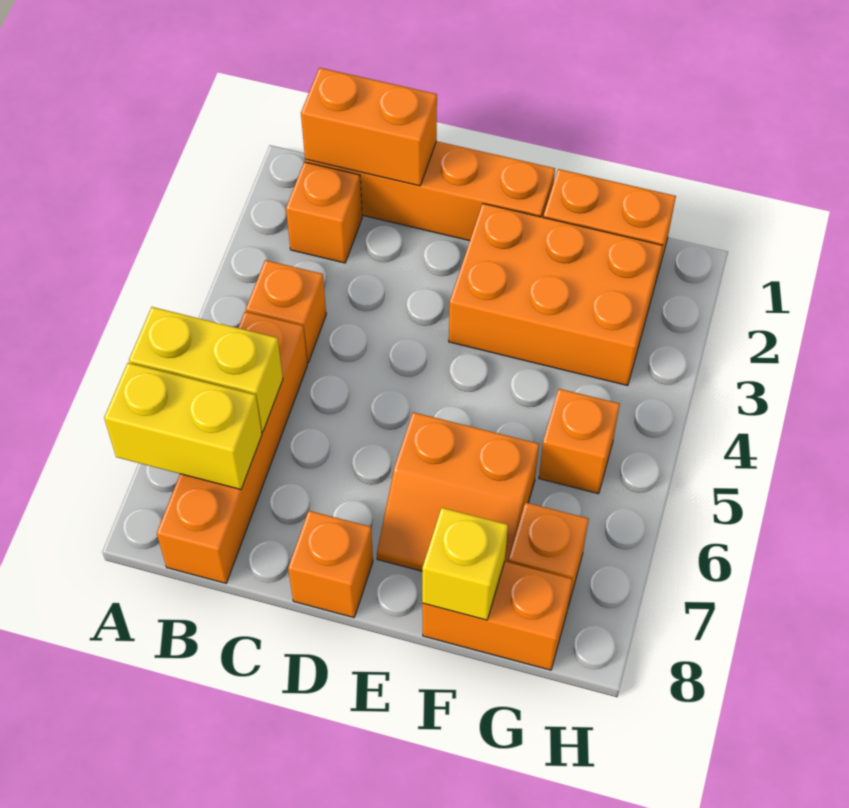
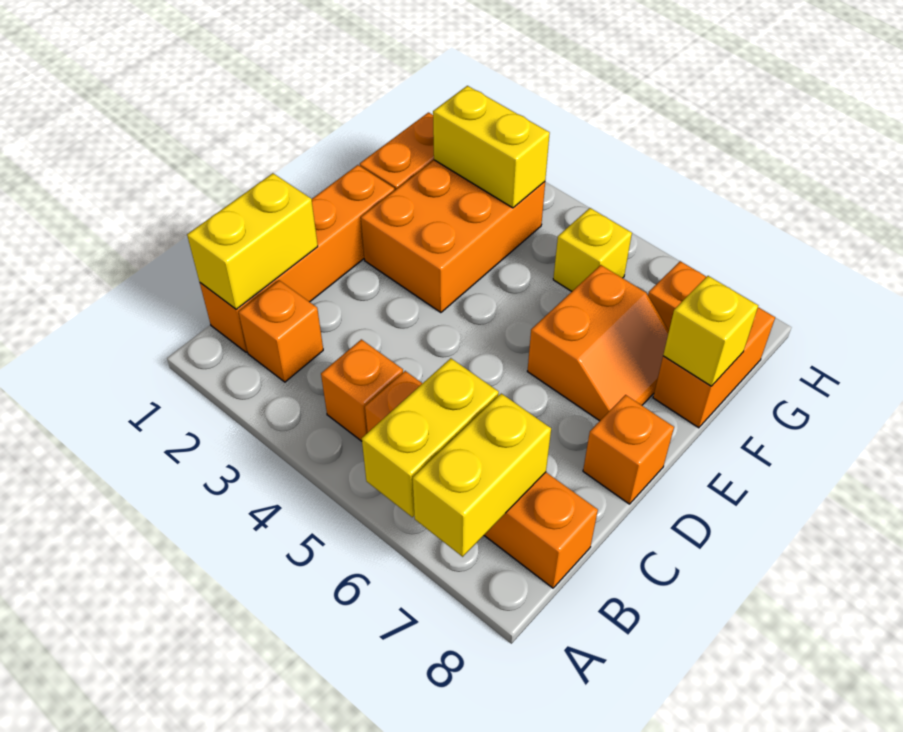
orange brick B1:C1 level 2 -> yellow brick B1:C1 level 2
none -> yellow brick G2:G3 level 2
orange brick G5 level 1 -> yellow brick G5 level 1

